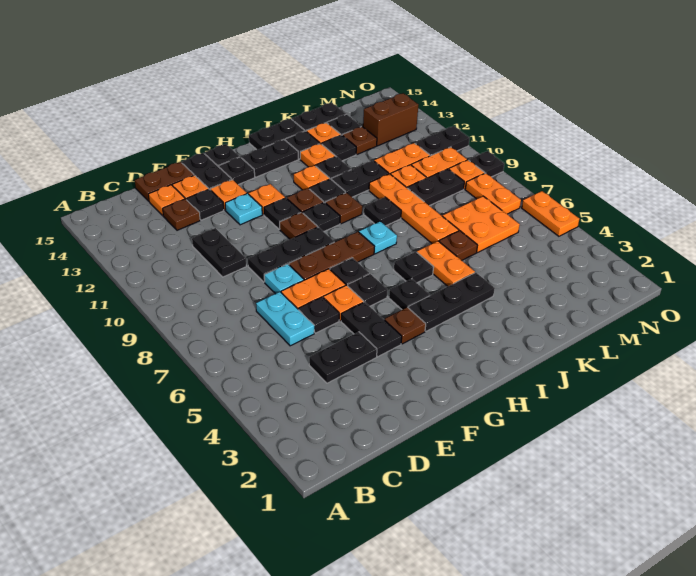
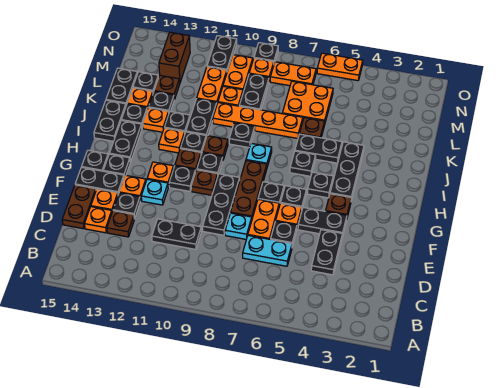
orange plate J5:J6 level 1 -> black plate J5:J6 level 1

